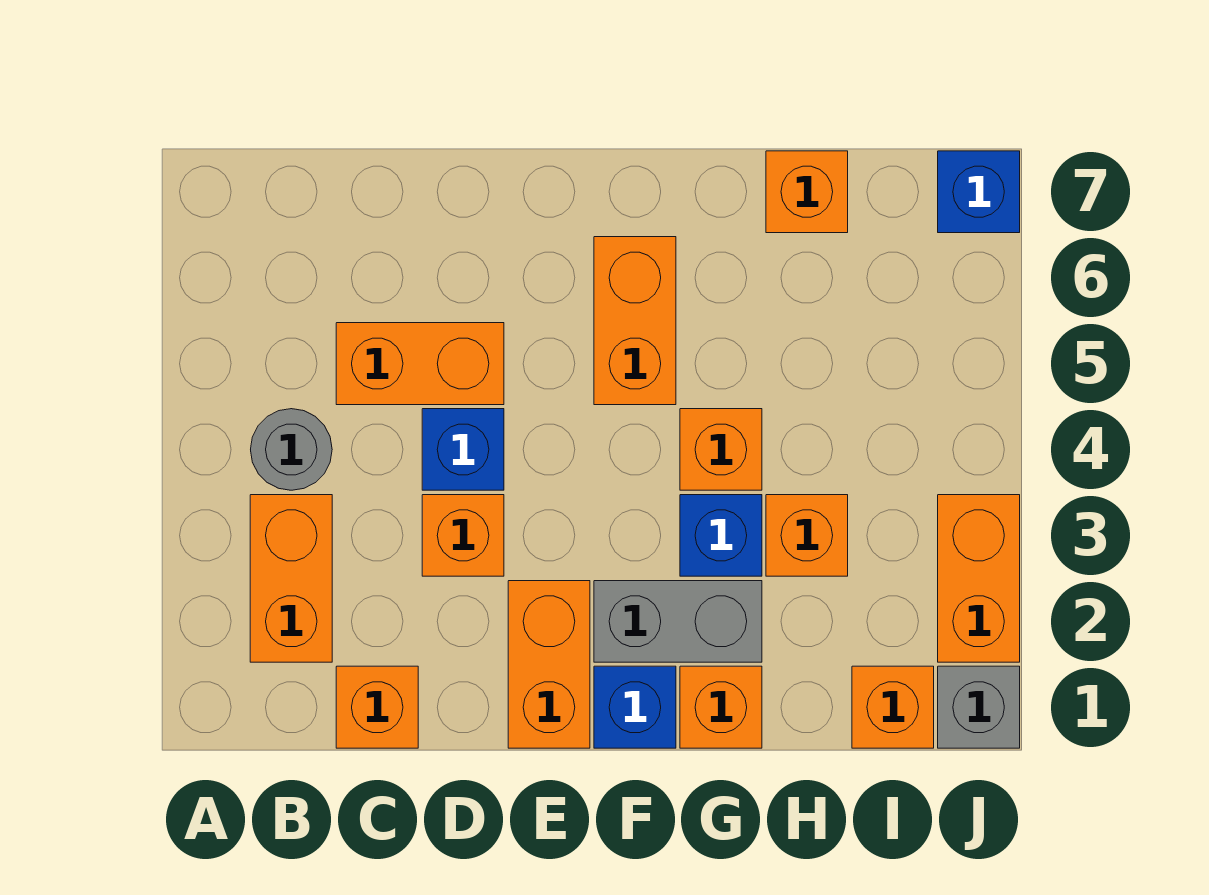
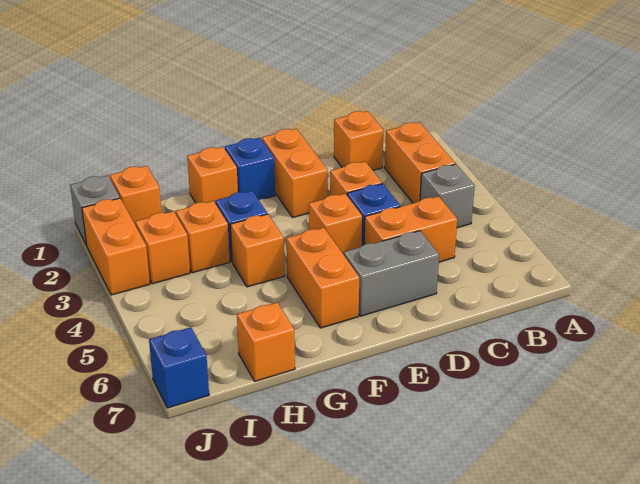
grey round brick B4 level 1 -> grey brick B4 level 1
none -> orange brick E4 level 1
grey brick F2:G2 level 1 -> grey brick D6:E6 level 1
none -> orange brick I3 level 1

